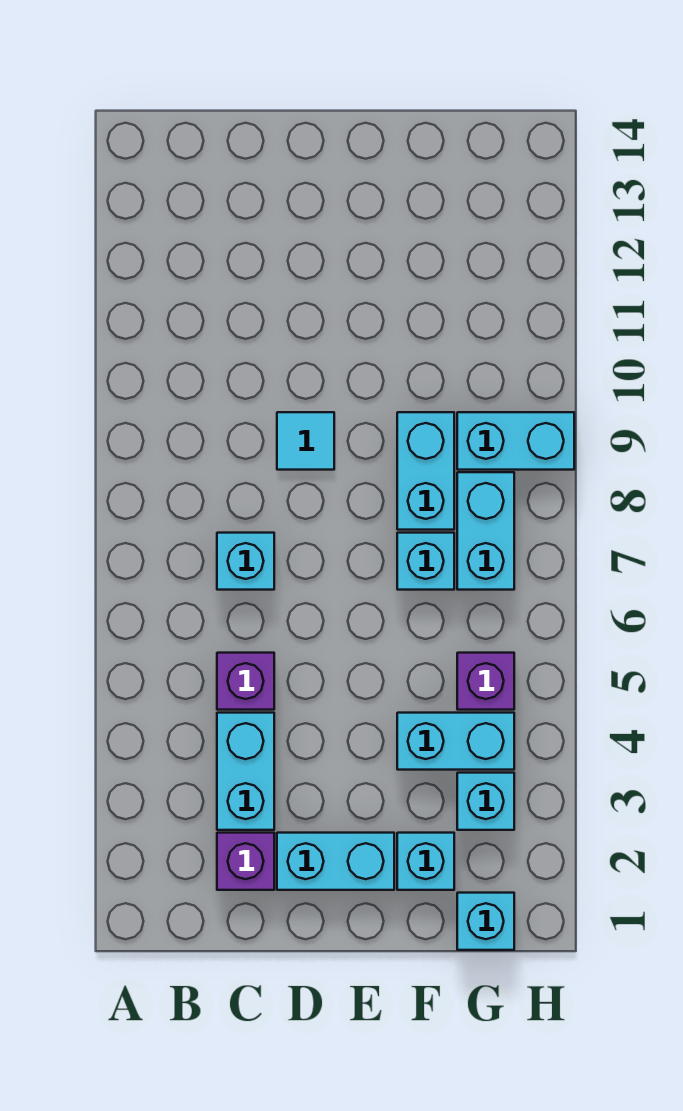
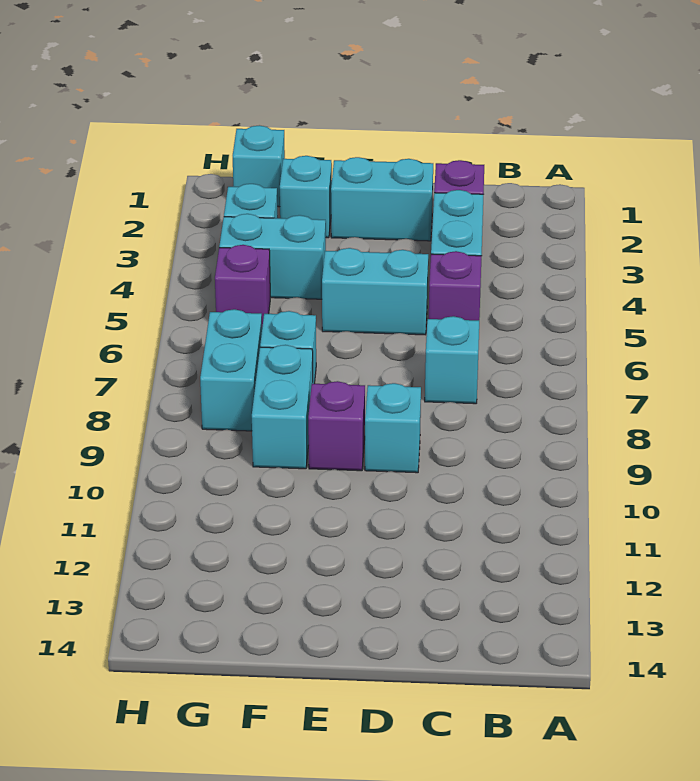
cyan tile D9 level 1 -> cyan brick D9 level 1
none -> purple brick E9 level 1
cyan brick G9:H9 level 1 -> cyan brick D5:E5 level 1

